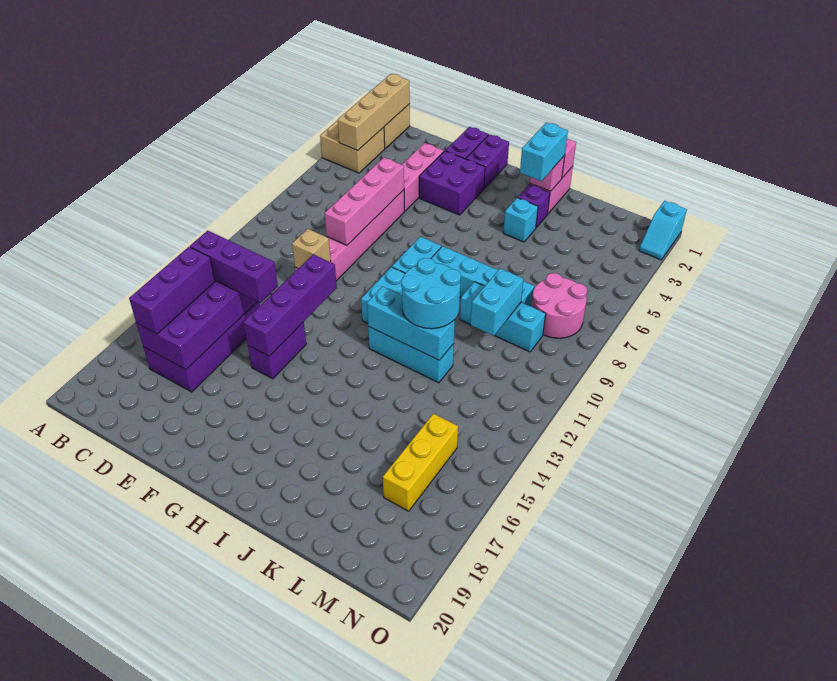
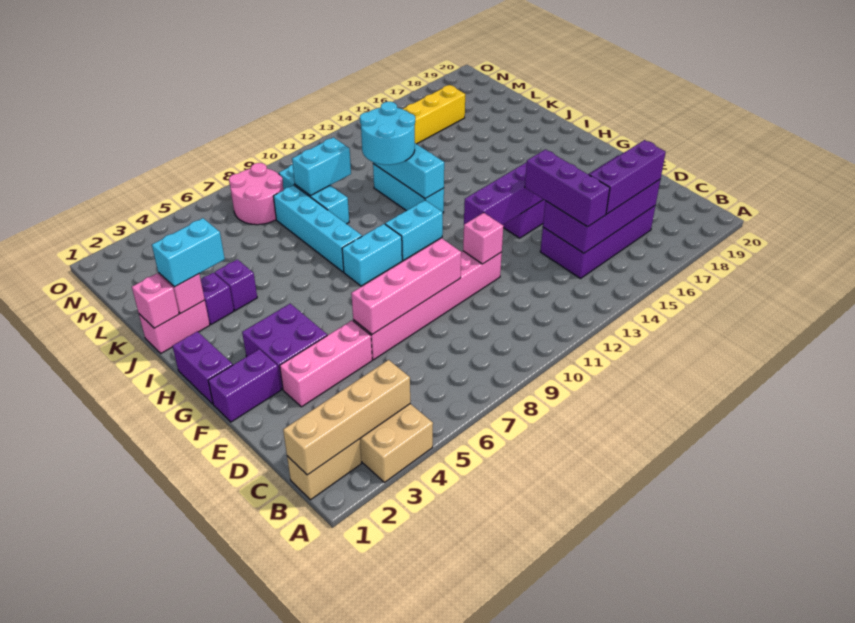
tan brick E11 level 2 -> pink brick E11 level 2
purple brick G1:G2 level 1 -> purple brick G1:H1 level 1
cyan brick J4 level 1 -> purple brick J4 level 1
cyan slope O1:O2 level 1 top 1 -> none

